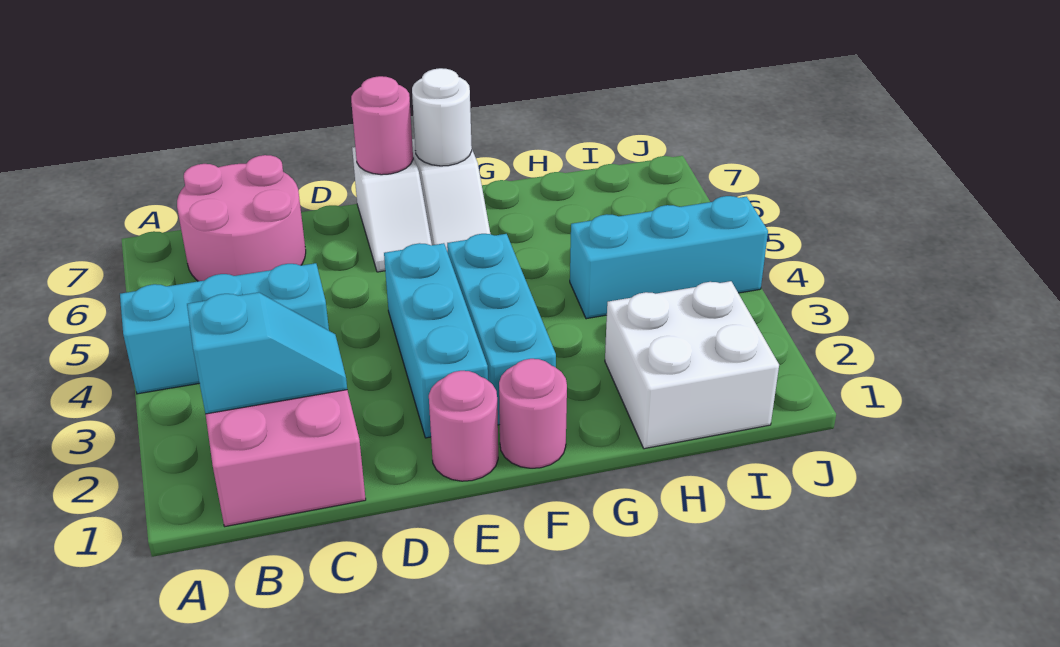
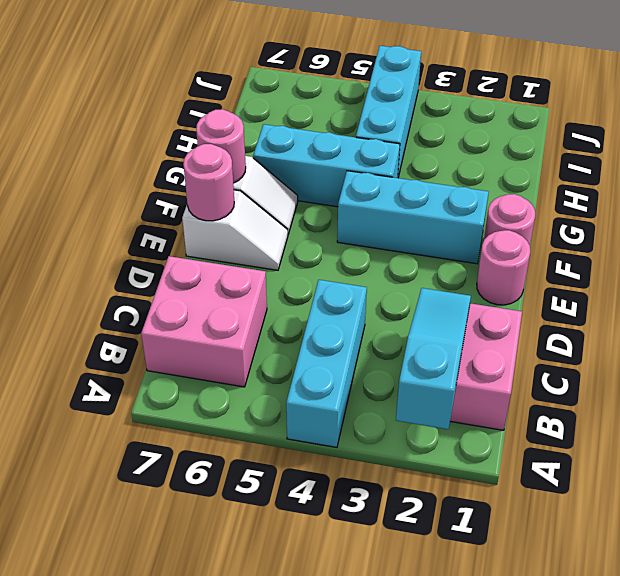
cyan slope B2:C2 level 2 top B -> cyan slope A2:C2 level 2 top A
pink round brick B6:C7 level 1 -> pink brick B6:C7 level 1
cyan brick E2:E4 level 1 -> cyan brick G4:G6 level 1
white round brick F7 level 2 -> pink round brick F7 level 2
white brick H1:I2 level 1 -> none

